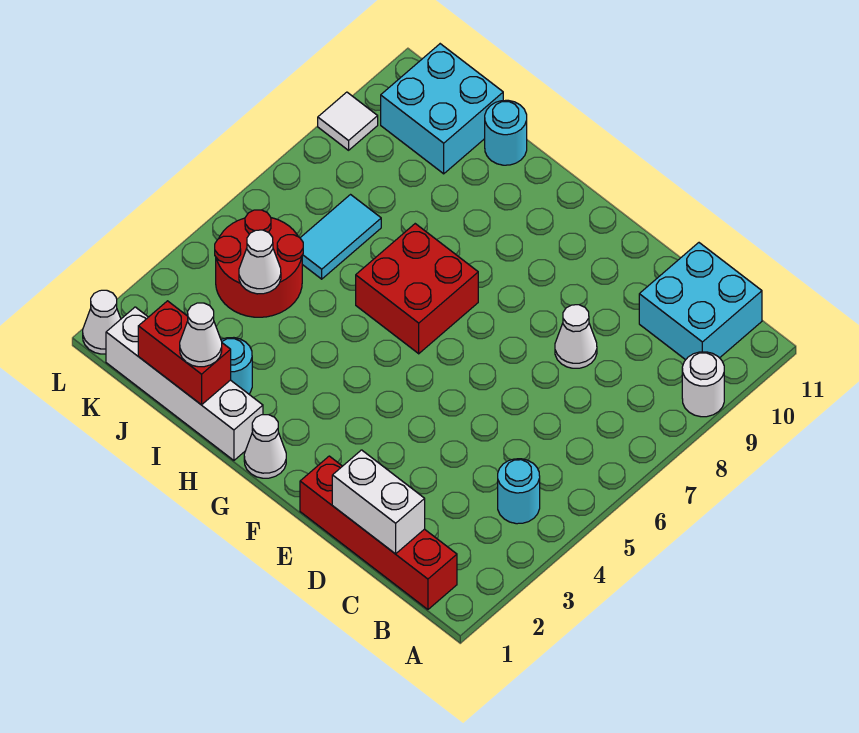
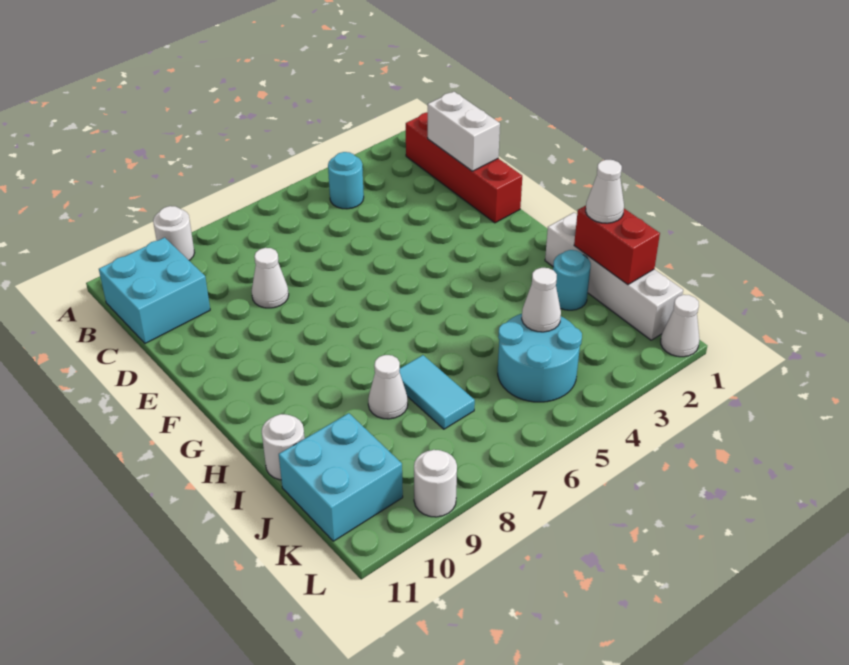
white cone G1 level 1 -> white cone I8 level 1
red brick G6:H7 level 1 -> none
cyan round brick I11 level 1 -> white round brick I11 level 1
red round brick J4:K5 level 1 -> cyan round brick J4:K5 level 1
cyan tile J6:J7 level 1 -> cyan tile I7:J7 level 1
white tile L9 level 1 -> white round brick L9 level 1

